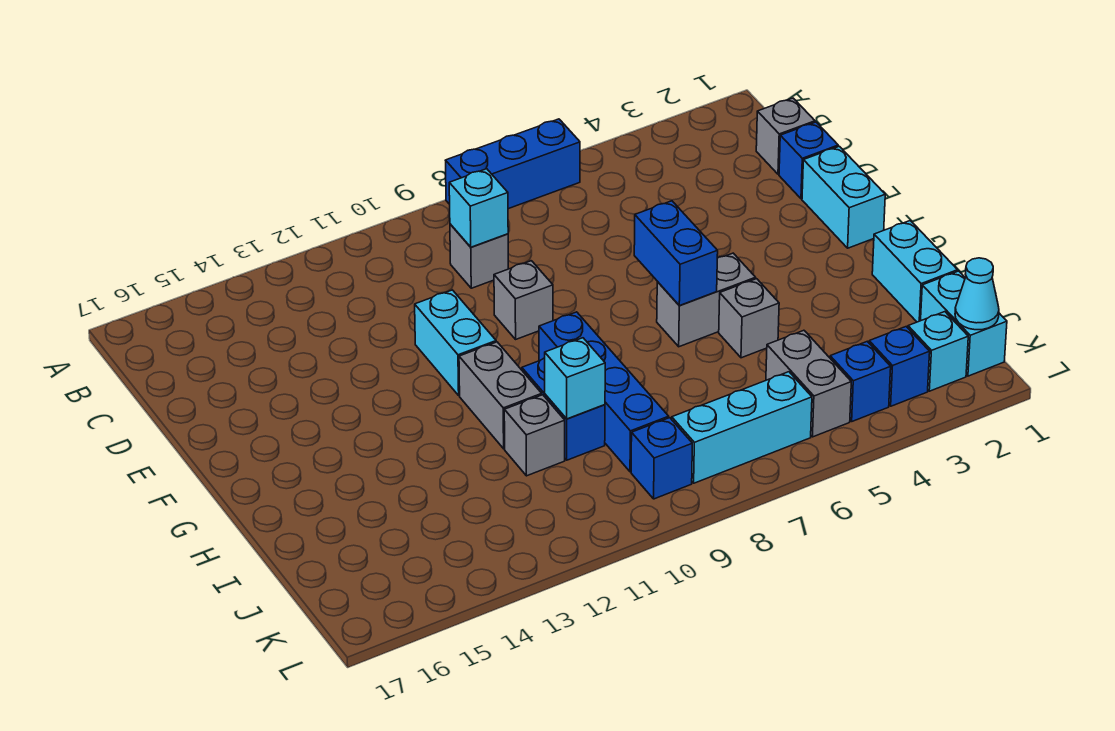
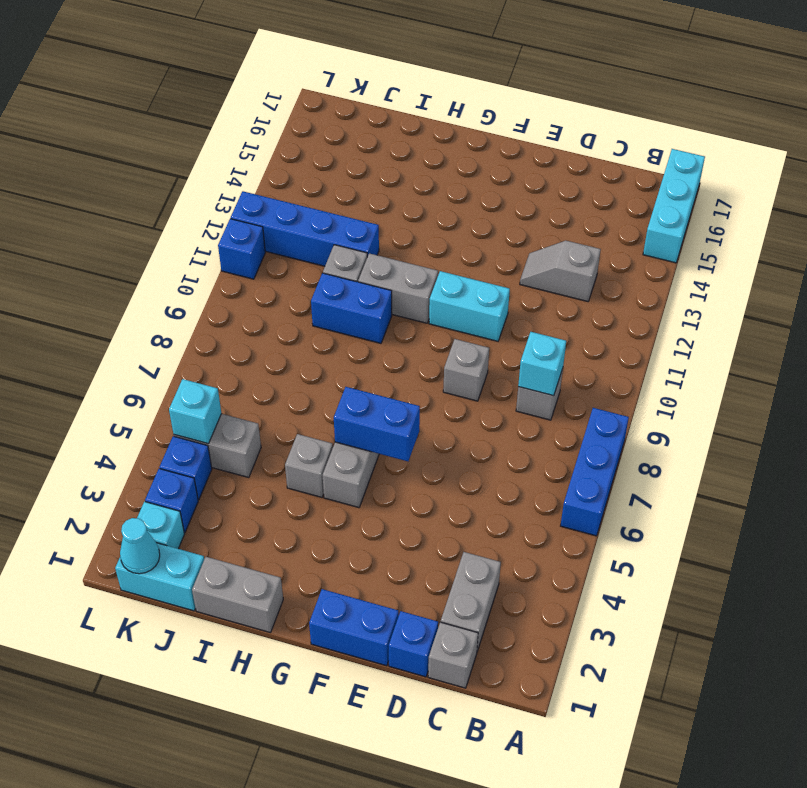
none -> grey brick C2:C3 level 1
none -> grey slope C13:D13 level 1 top C
cyan brick E1:F1 level 1 -> blue brick E1:F1 level 1
blue brick G9:J9 level 1 -> blue brick I12:L12 level 1
cyan brick H1:I1 level 1 -> grey brick H1:I1 level 1
cyan brick I10 level 2 -> cyan brick K5 level 2
cyan brick K6:K8 level 1 -> cyan brick A15:A17 level 1
blue brick K9 level 1 -> blue brick L11 level 1

